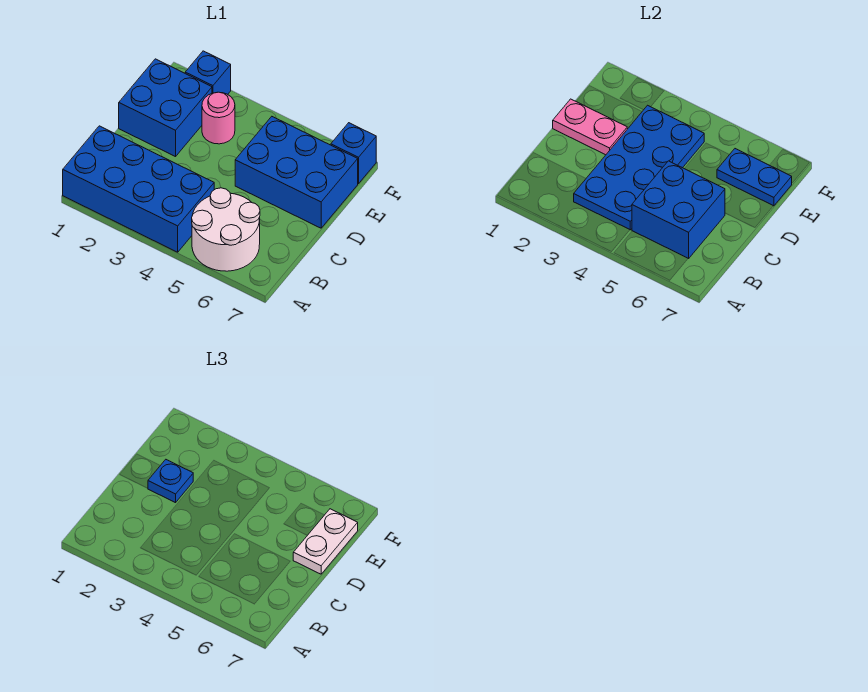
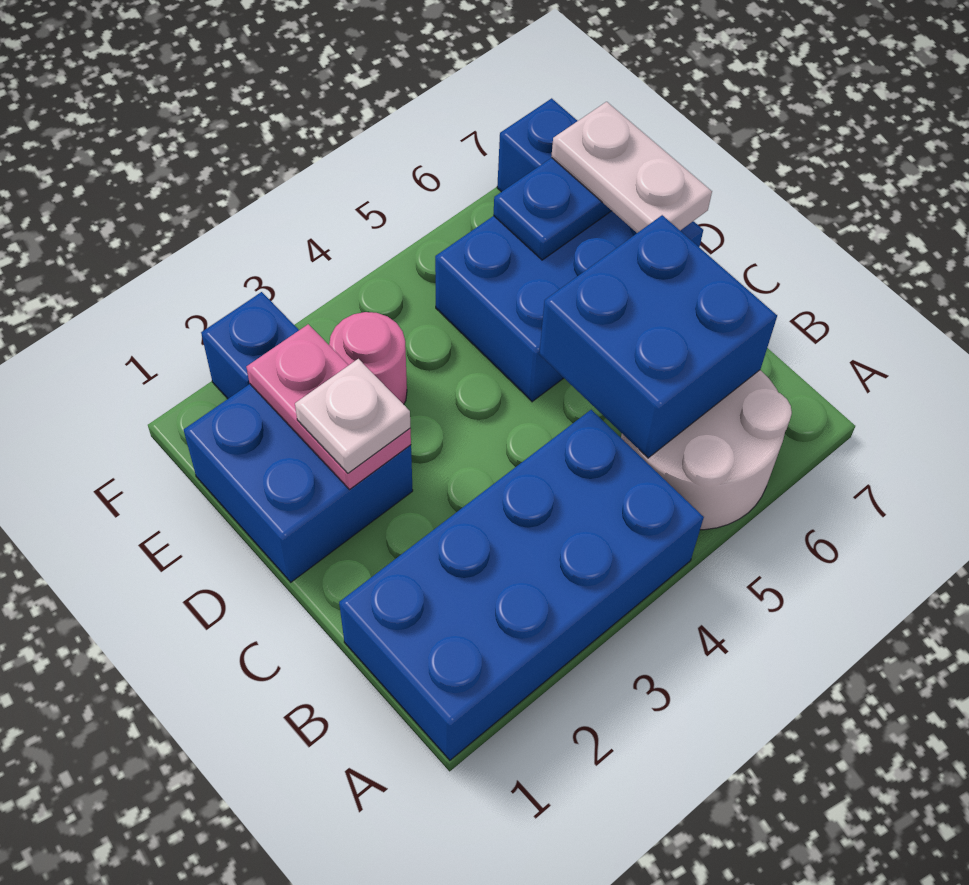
blue plate B3:E4 level 2 -> none
pink plate D1:D2 level 2 -> pink plate D2:E2 level 2
blue plate D2 level 3 -> white plate D2 level 3

